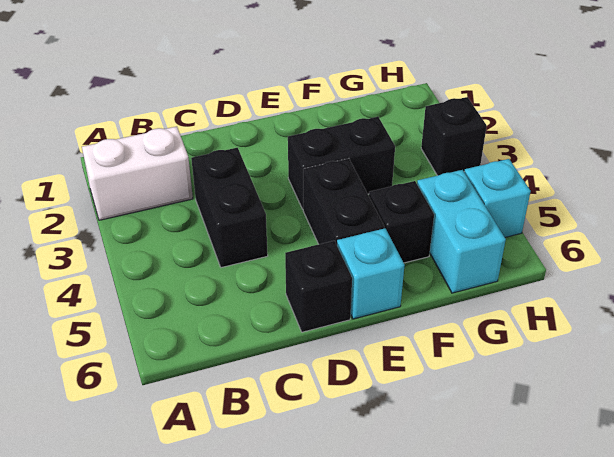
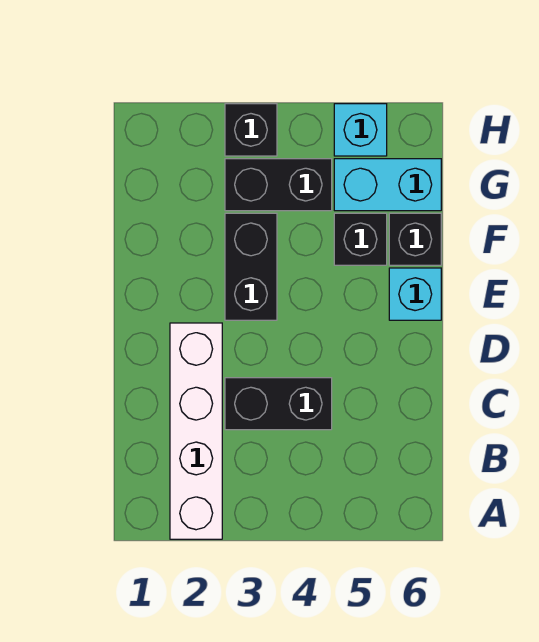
white brick A2:B2 level 1 -> white brick A2:D2 level 1
black brick D6 level 1 -> black brick F6 level 1
black brick E4:E5 level 1 -> black brick G3:G4 level 1

